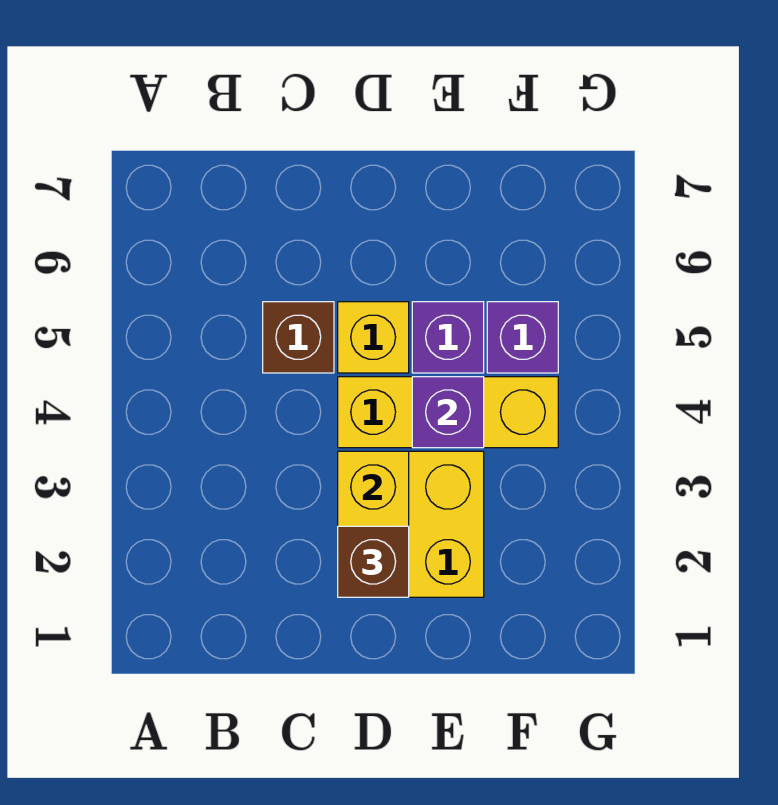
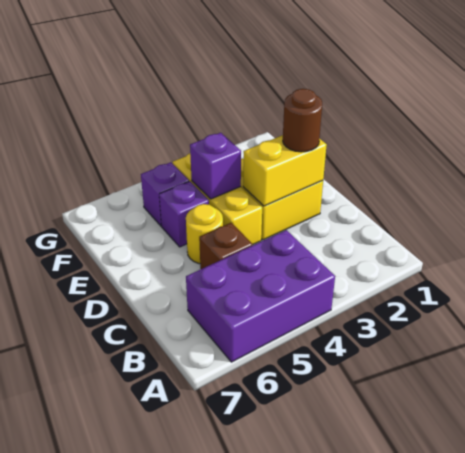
none -> purple brick A4:B6 level 1
brown brick D2 level 3 -> brown round brick D2 level 3
yellow brick D5 level 1 -> yellow round brick D5 level 1

